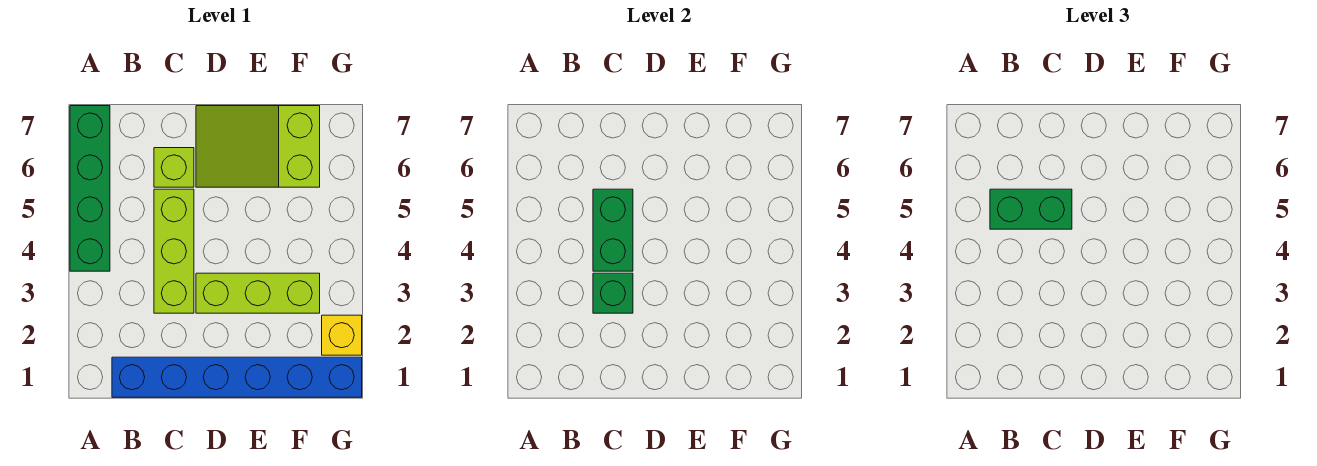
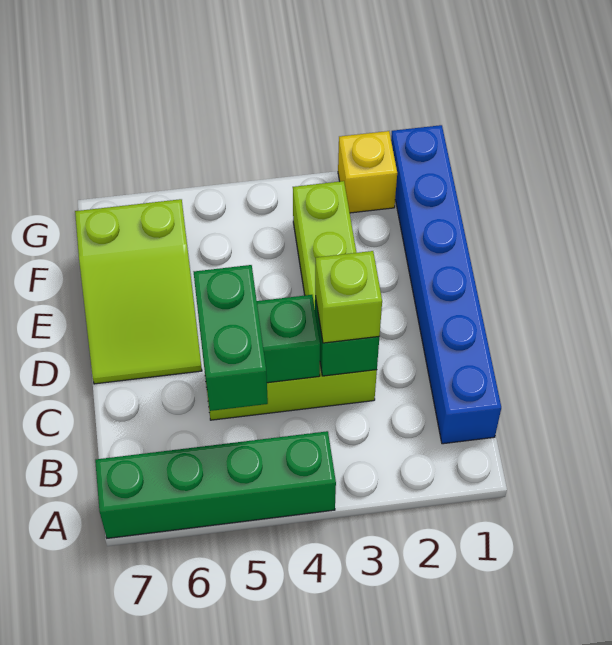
lime brick C6 level 1 -> lime brick C3 level 3

